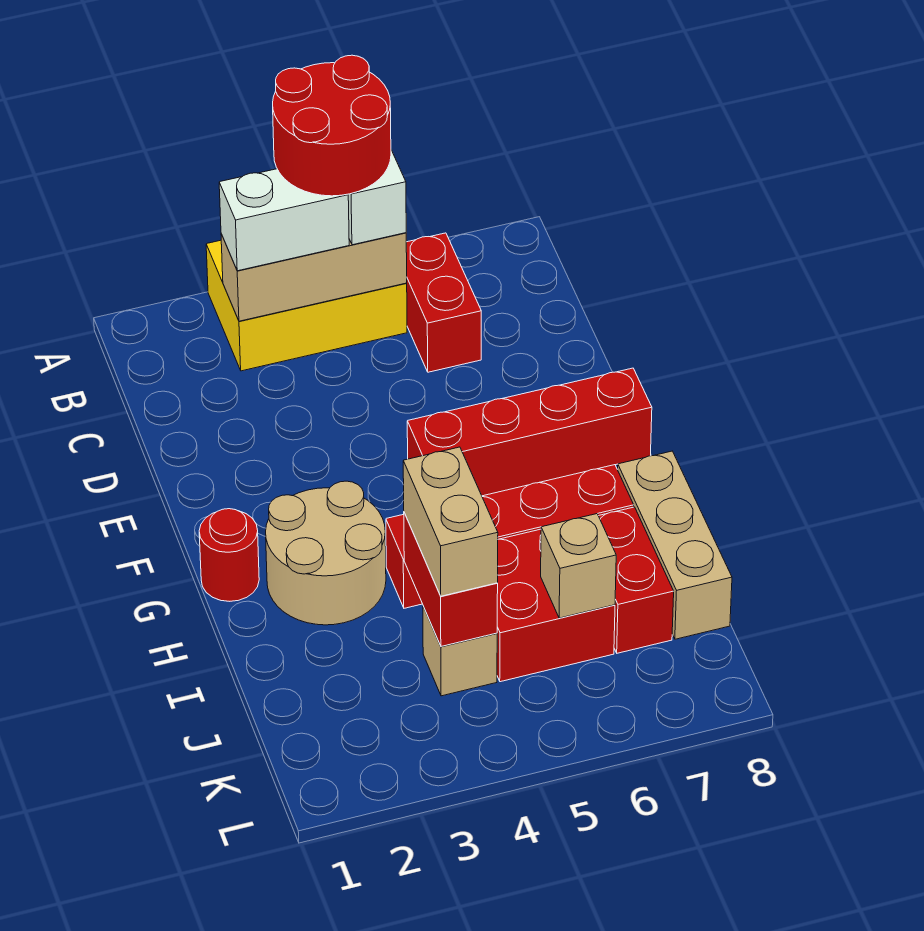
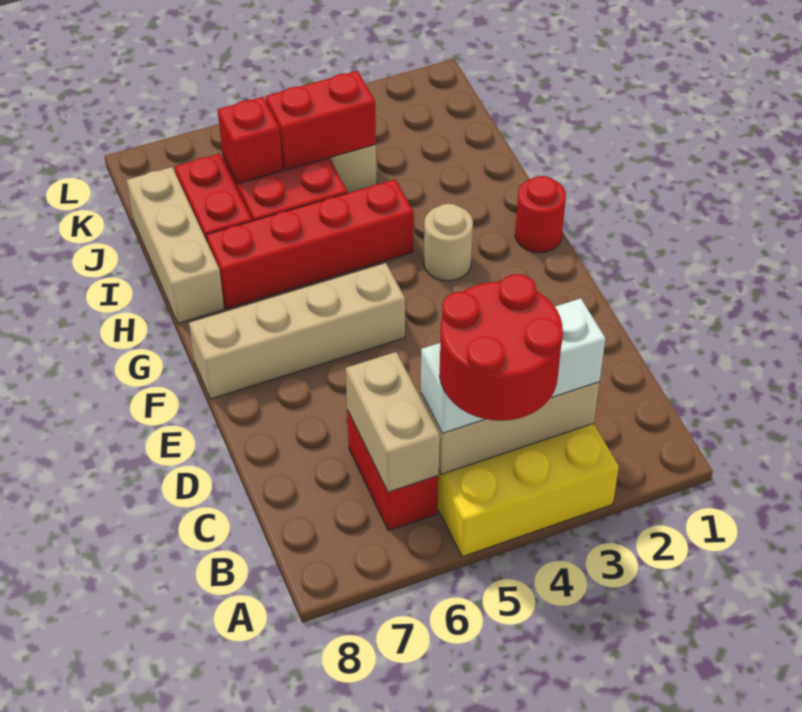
red brick F5:F8 level 1 -> tan brick F5:F8 level 1
tan round brick G2:H3 level 1 -> tan round brick G3 level 1
red brick I4:J4 level 2 -> red brick J4:J5 level 2
tan brick I4:J4 level 3 -> tan brick B6:C6 level 2
tan brick J6 level 2 -> red brick J6 level 2

